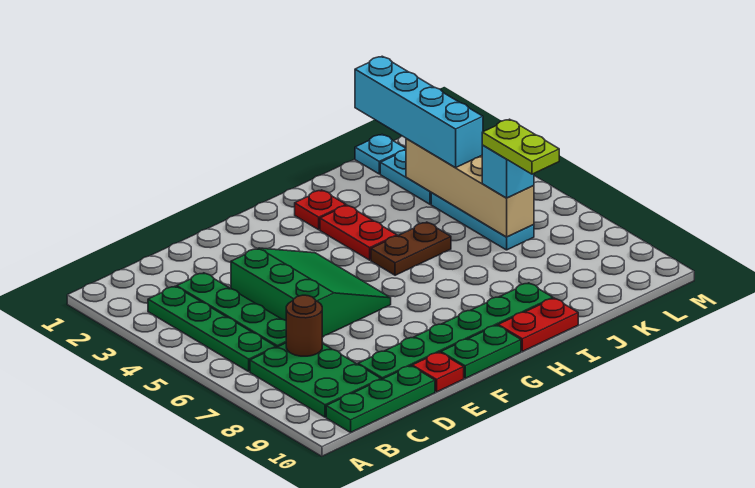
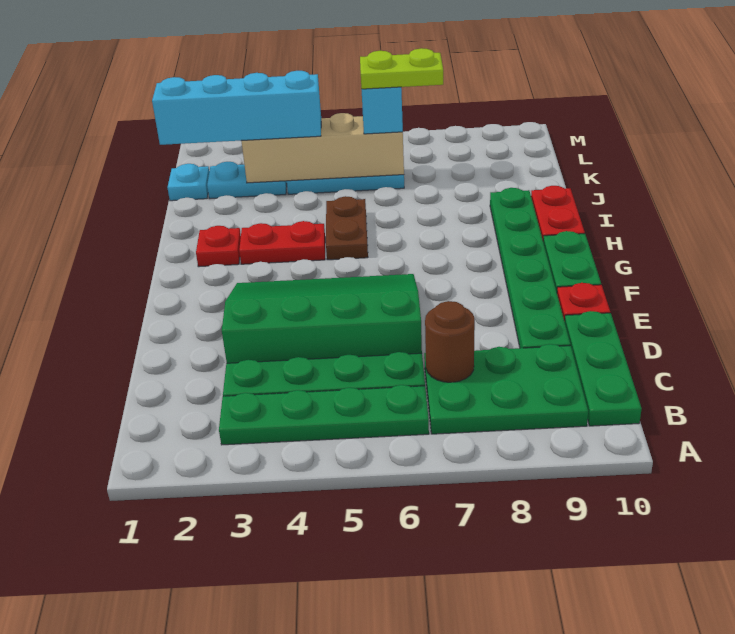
green slope D4:F6 level 1 top D -> green slope D3:F6 level 1 top D

